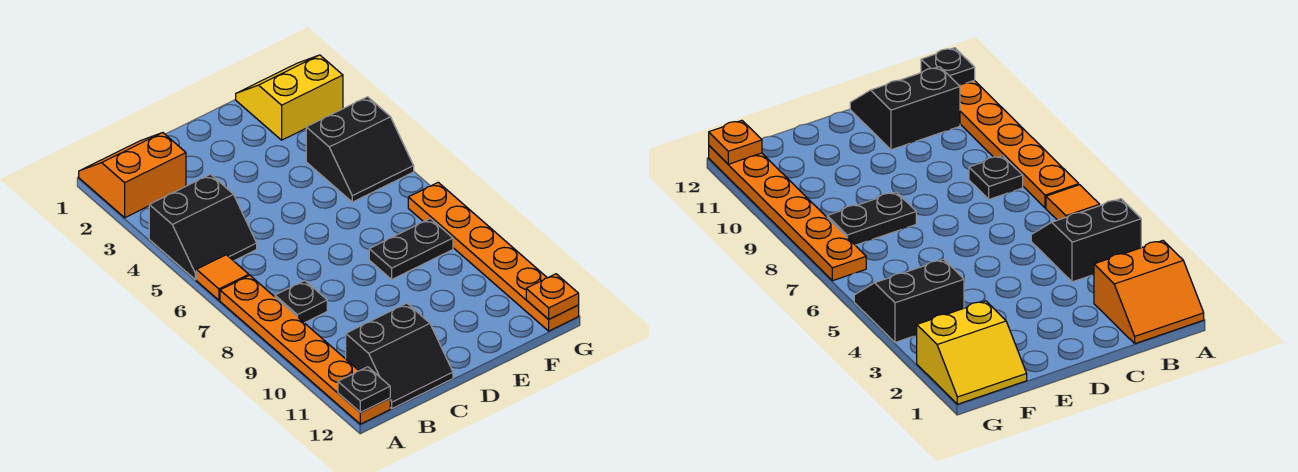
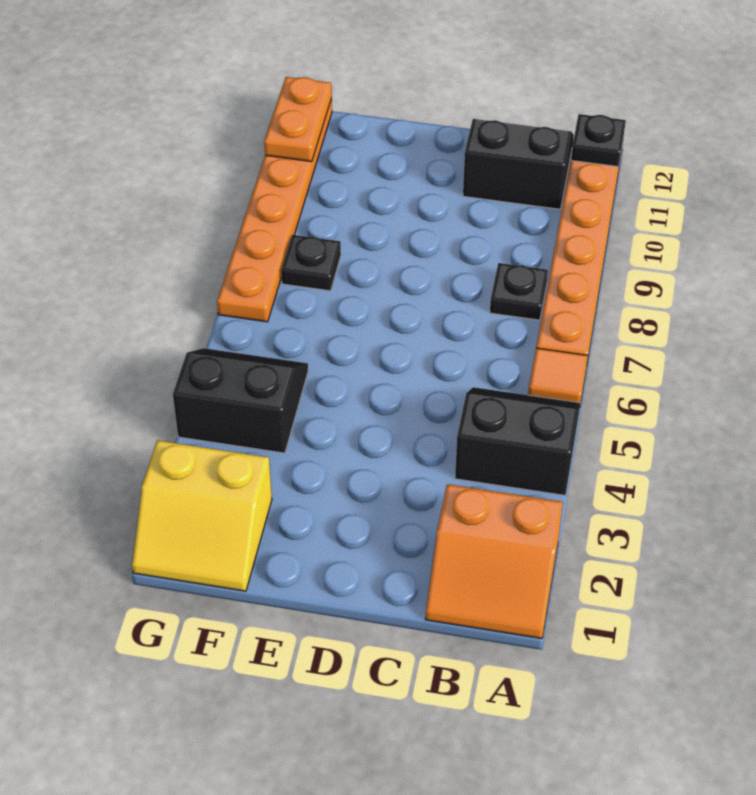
black plate E8:F8 level 1 -> black plate F8 level 1
orange plate G12 level 2 -> orange plate G11:G12 level 2

